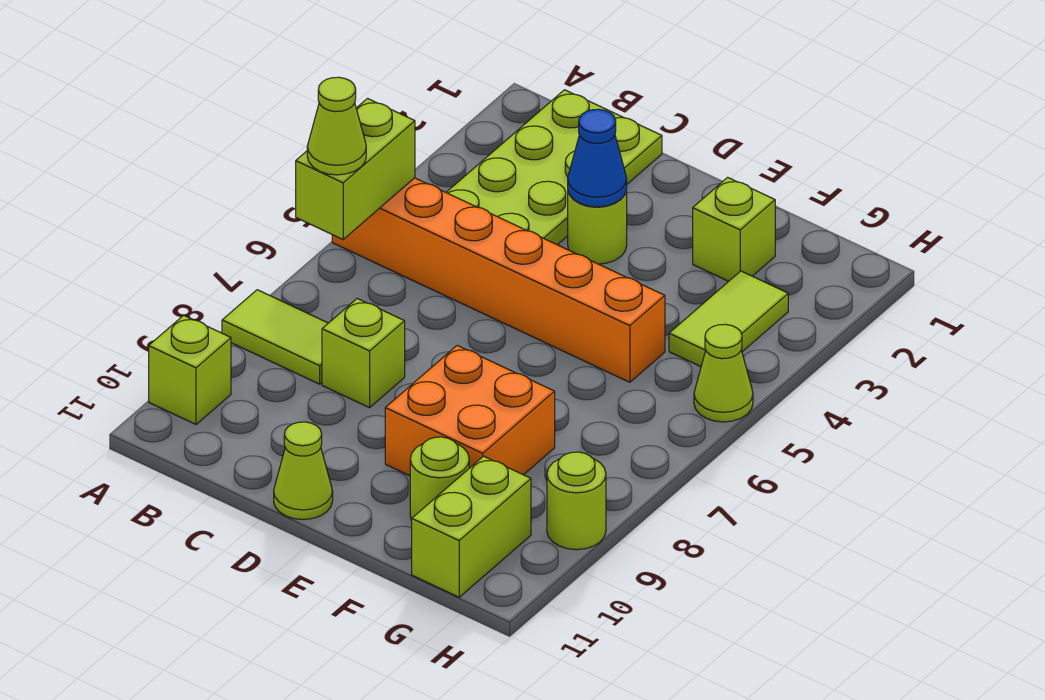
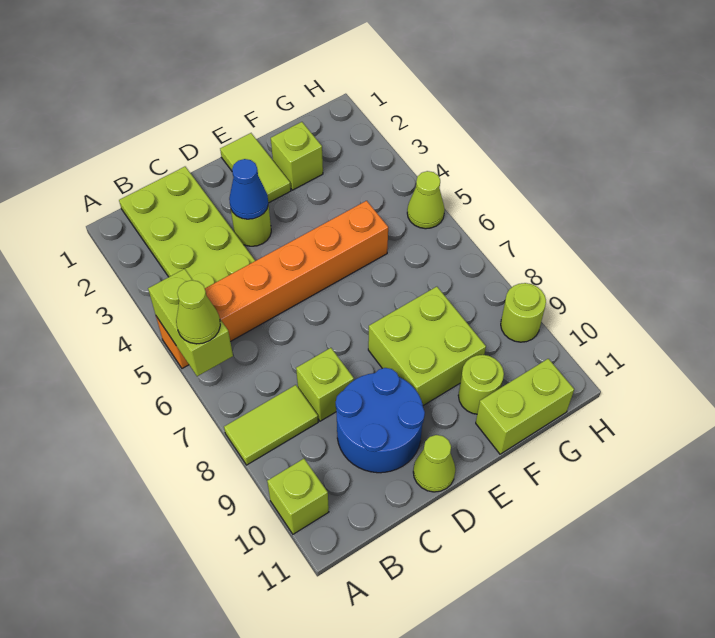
none -> blue round brick C9:D10 level 1
orange brick E8:F9 level 1 -> lime brick E8:F9 level 1
lime tile G3:G4 level 1 -> lime tile E1:E2 level 1
lime brick G10:G11 level 1 -> lime brick F11:G11 level 1

